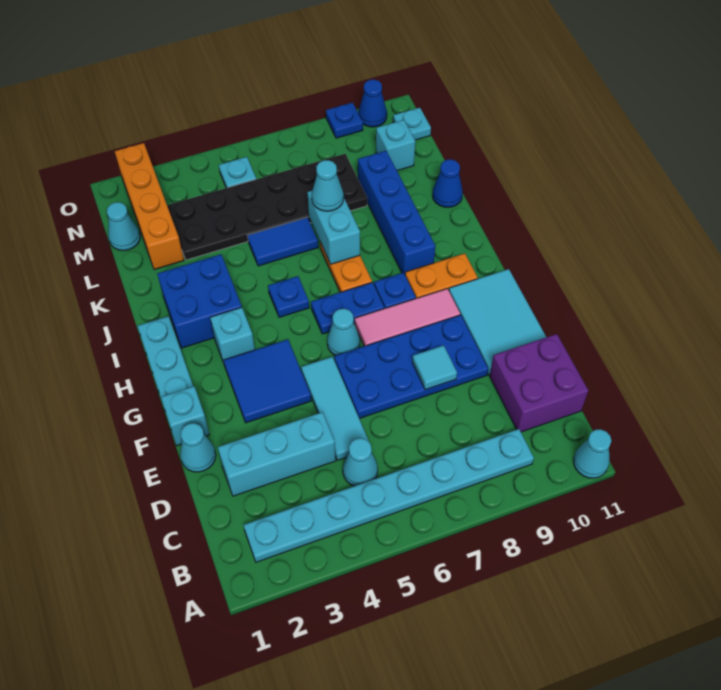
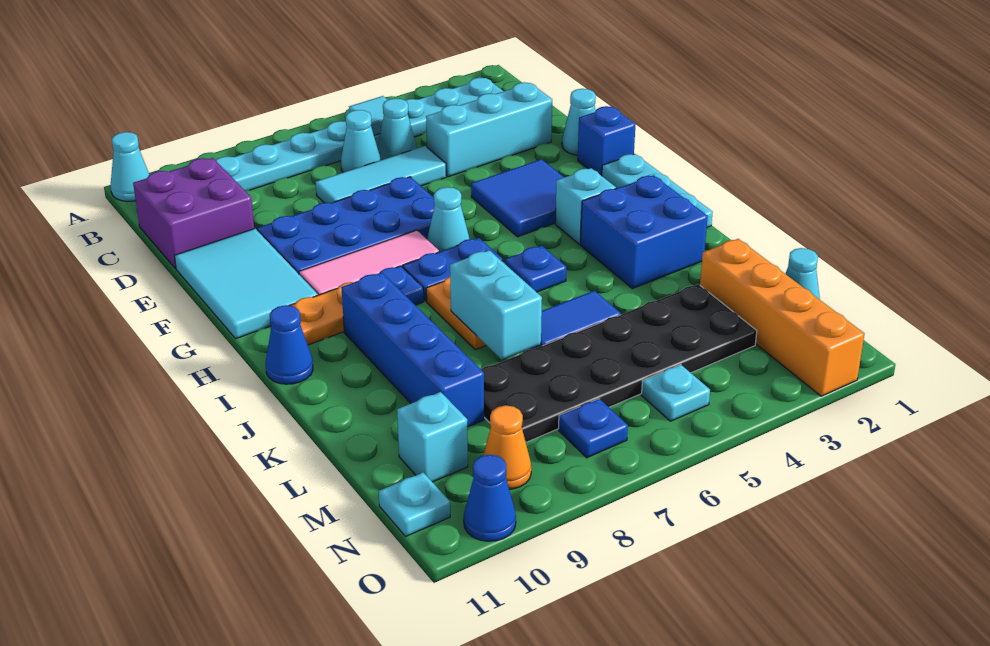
cyan tile D5:F5 level 1 -> cyan tile D5:D7 level 1
cyan tile E8 level 2 -> cyan tile B5 level 2
cyan brick F1 level 1 -> blue brick F1 level 1
cyan cone K7 level 3 -> cyan cone C6 level 1
blue cone K11 level 1 -> blue cone I11 level 1
none -> orange cone N9 level 1
blue plate O9 level 1 -> blue plate N7 level 1

